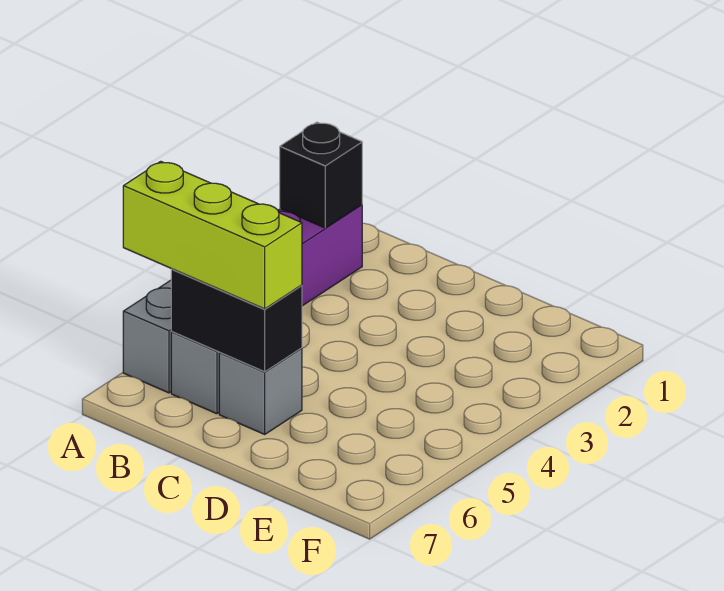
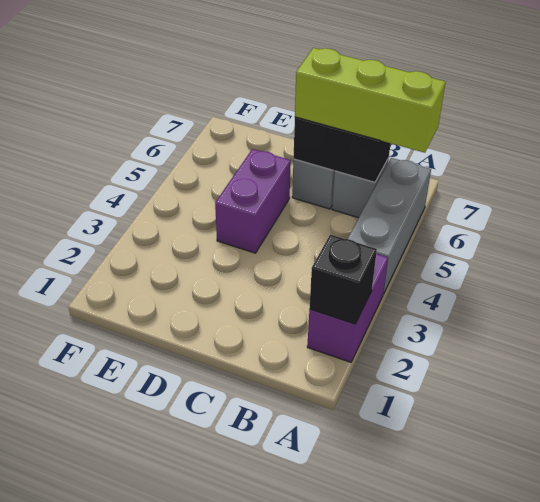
none -> purple brick D4:D5 level 1

